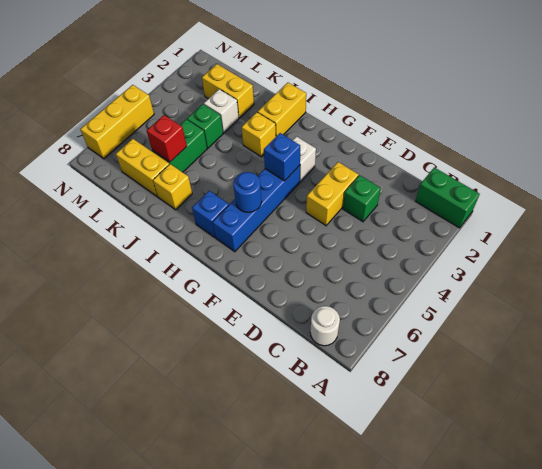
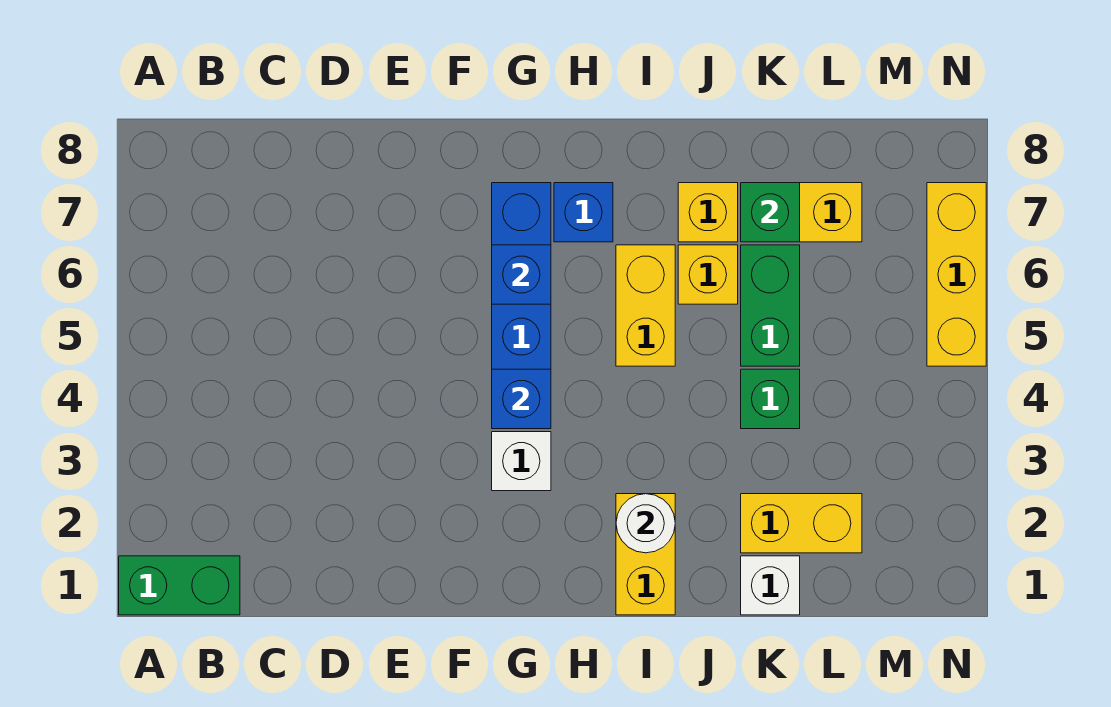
white round brick B8 level 1 -> white round brick I2 level 2
green brick D3 level 1 -> green brick K7 level 2
yellow brick E3:E4 level 1 -> yellow brick I5:I6 level 1
blue round brick G6 level 2 -> blue brick G6 level 2
yellow brick I3 level 1 -> yellow brick J6 level 1
white brick K3 level 1 -> white brick K1 level 1
red brick K6 level 2 -> none

